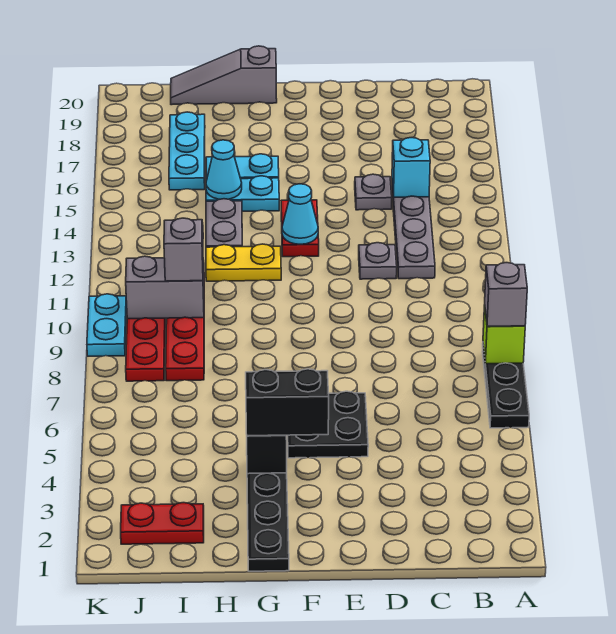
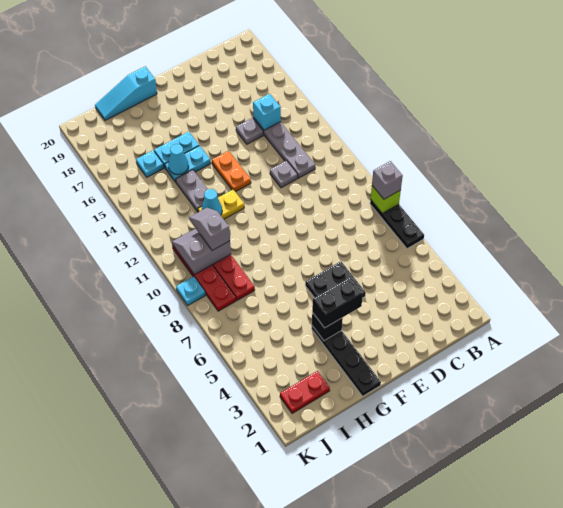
red plate F13:F14 level 1 -> orange plate F13:F14 level 1
cyan cone F13 level 2 -> cyan cone H12 level 2
grey slope G20:I20 level 1 top G -> cyan slope G20:I20 level 1 top G
cyan plate I16:I18 level 1 -> cyan plate I16 level 1
cyan plate K9:K10 level 1 -> cyan plate K9 level 1

